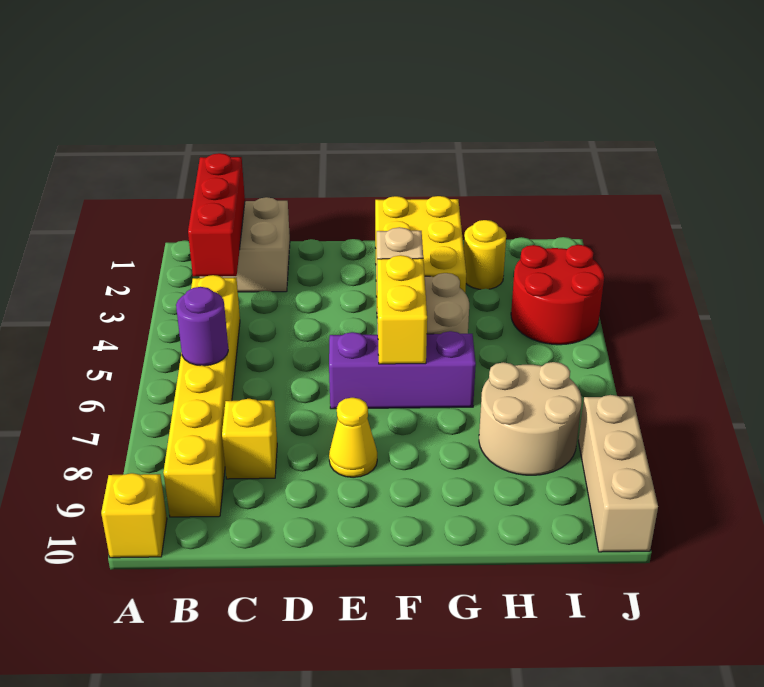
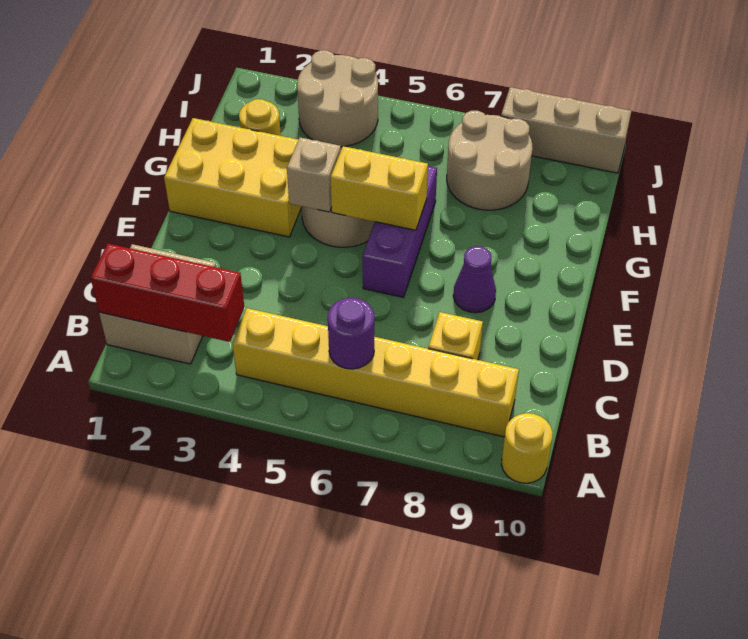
yellow brick A10 level 1 -> yellow round brick A10 level 1
yellow cone E8 level 1 -> purple cone E8 level 1
red round brick I3:J4 level 1 -> tan round brick I3:J4 level 1

